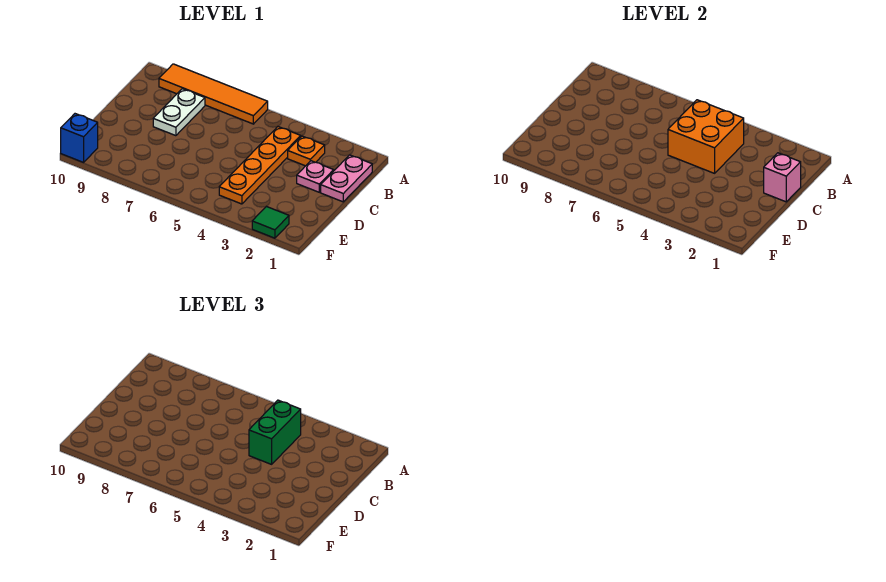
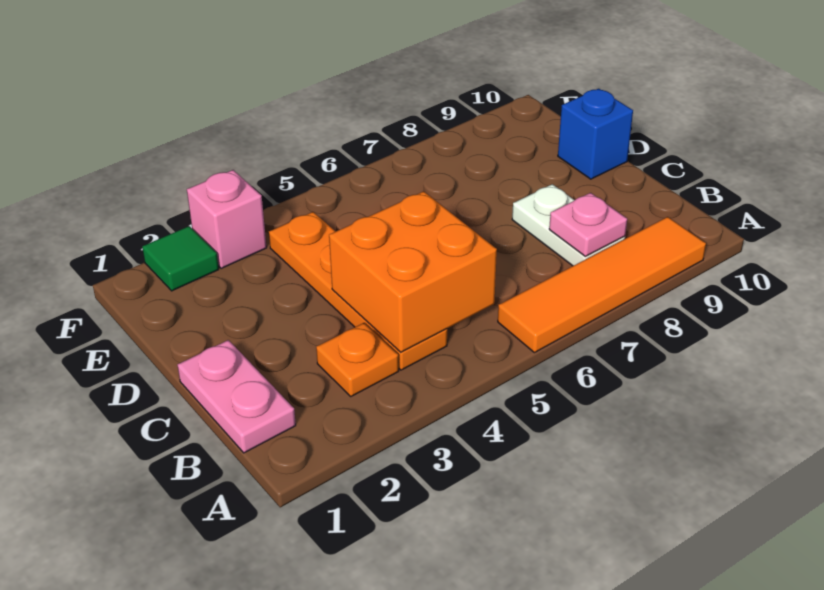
green brick B4:C4 level 3 -> none
pink brick C1 level 2 -> pink brick F3 level 1
pink plate C2 level 1 -> pink plate B8 level 2
blue brick F10 level 1 -> blue brick D10 level 1

